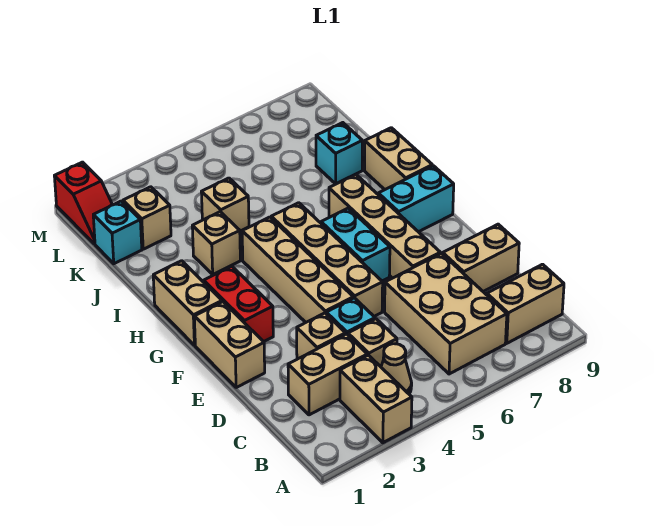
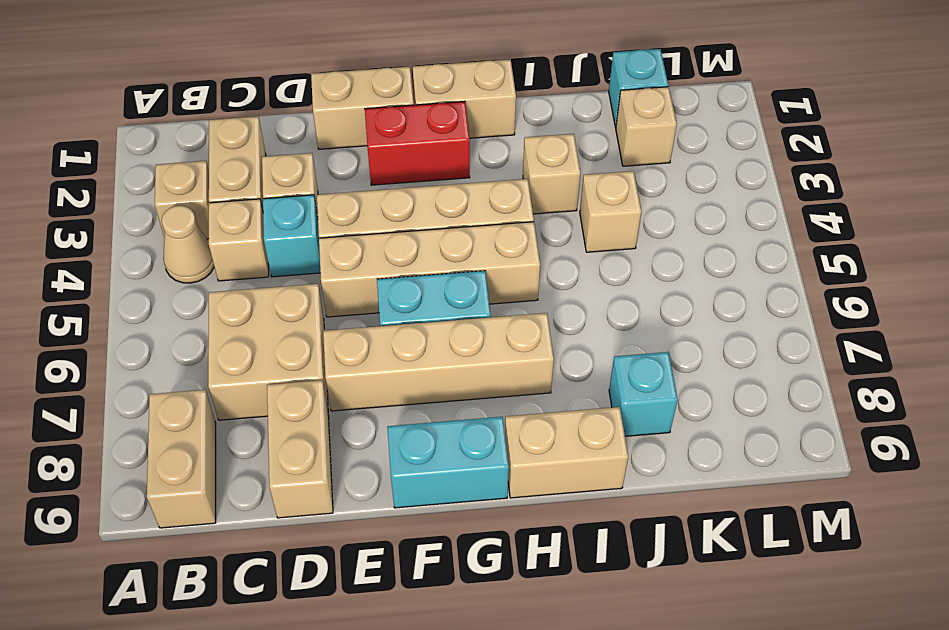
tan brick A3:B3 level 1 -> tan brick B3 level 1
tan brick B6:D7 level 1 -> tan brick C6:D7 level 1
cyan brick G8:G9 level 1 -> cyan brick F9:G9 level 1
red slope L1:M1 level 1 top M -> none

